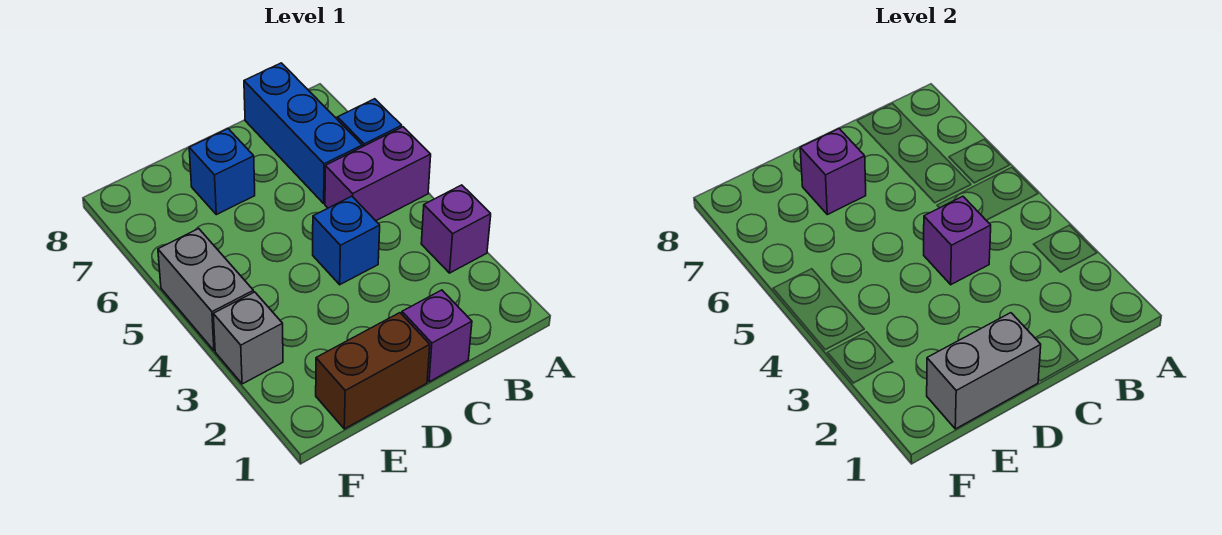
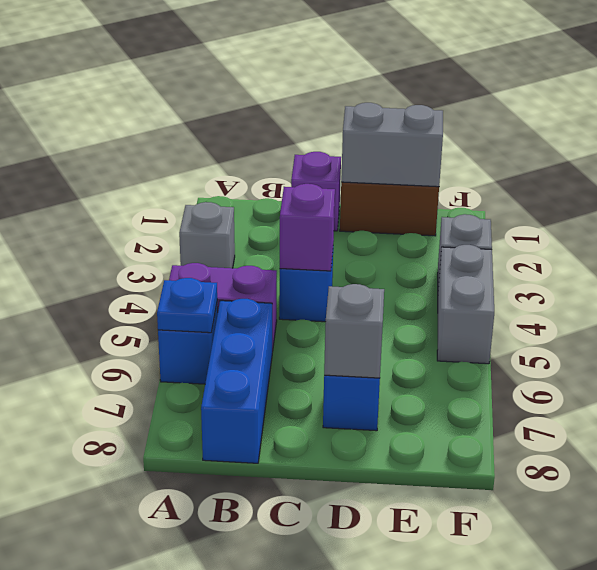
purple brick A3 level 1 -> grey brick A3 level 1
none -> blue plate A6 level 2
purple brick D7 level 2 -> grey brick D7 level 2

